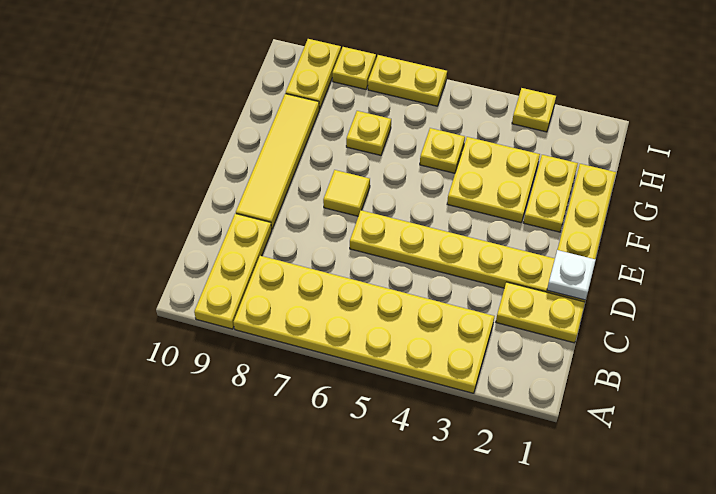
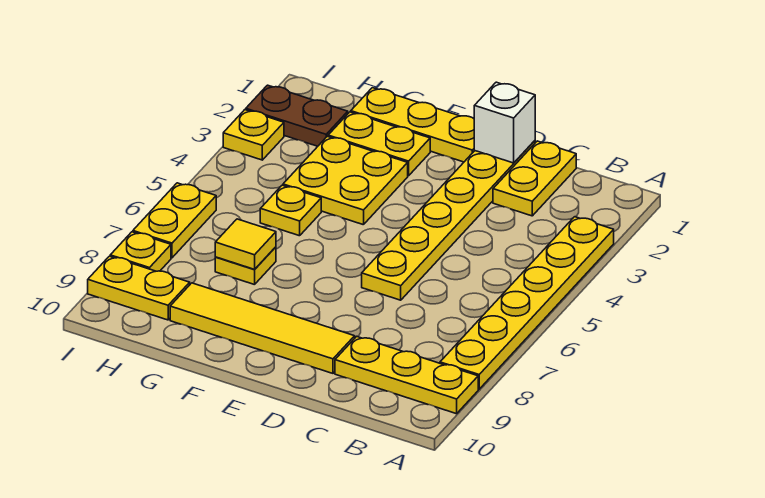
yellow plate A3:B8 level 1 -> yellow plate A3:A8 level 1
white plate D1 level 2 -> white brick D1 level 2
yellow tile E7 level 1 -> yellow tile G7 level 2
none -> brown plate H2:I2 level 1

